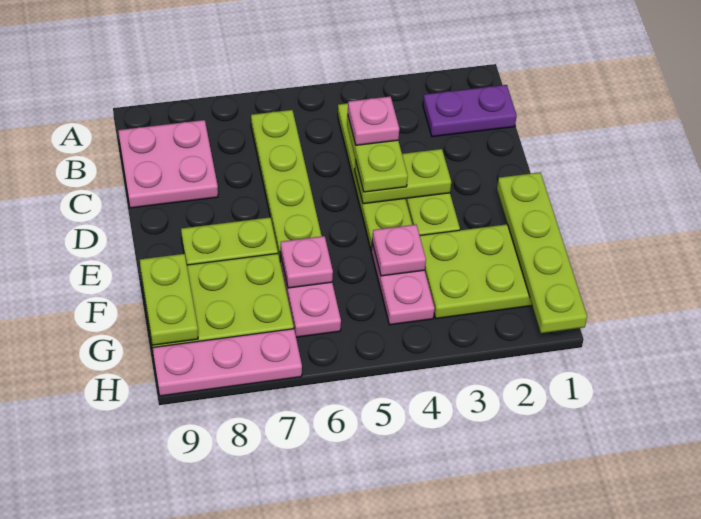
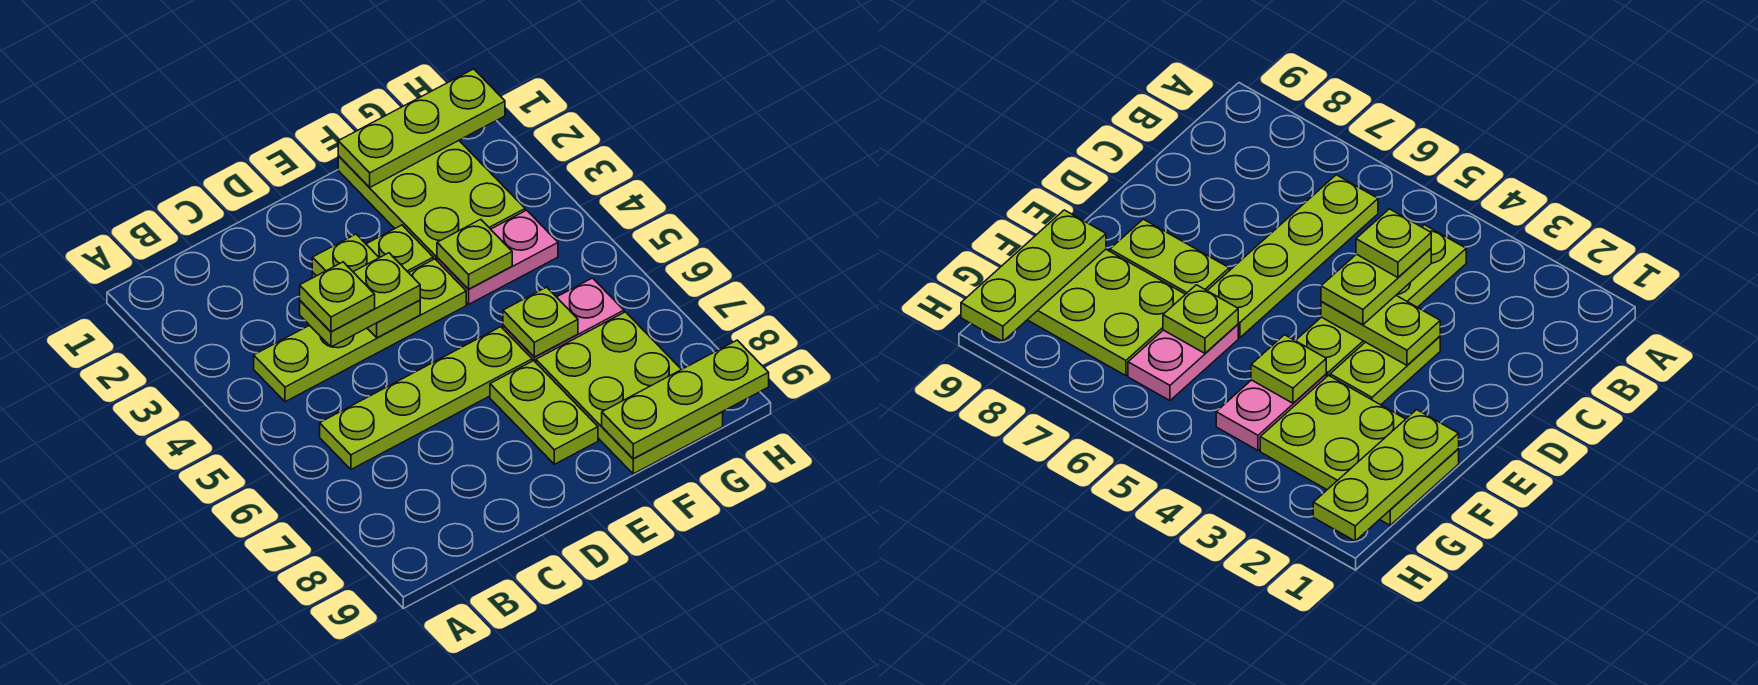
purple plate B1:B2 level 1 -> none
pink plate B8:C9 level 1 -> none
pink plate C4 level 4 -> lime plate C4 level 4
lime plate E1:H1 level 2 -> lime plate F1:H1 level 2
pink plate F4 level 2 -> lime plate F4 level 2
pink plate F6 level 2 -> lime plate F6 level 2
lime plate F9:G9 level 2 -> lime plate F9:H9 level 2
pink plate H7:H9 level 1 -> none

